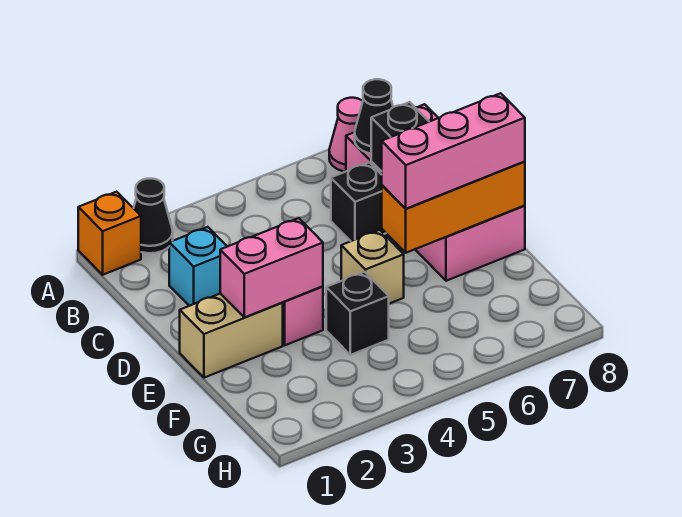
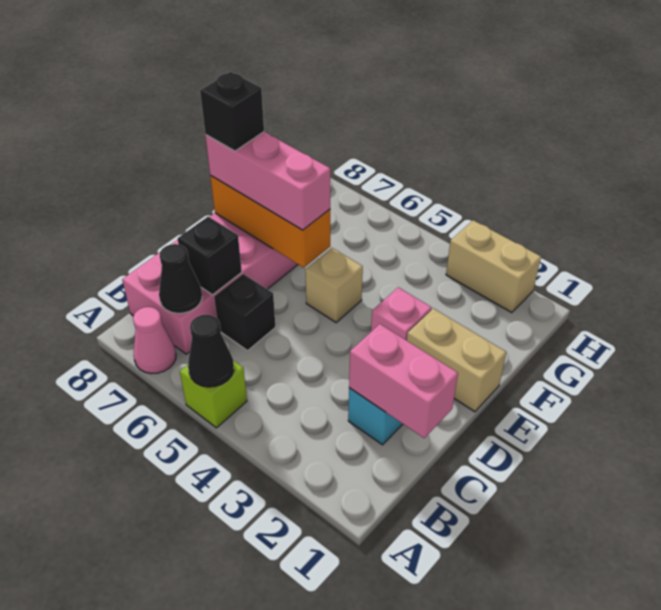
orange brick A1 level 1 -> none
black cone A2 level 1 -> black cone A5 level 2
none -> lime brick A5 level 1
pink brick E2:E3 level 2 -> pink brick C1:C2 level 2
black brick F4 level 1 -> black brick E8 level 4
none -> tan brick H2:H3 level 1

